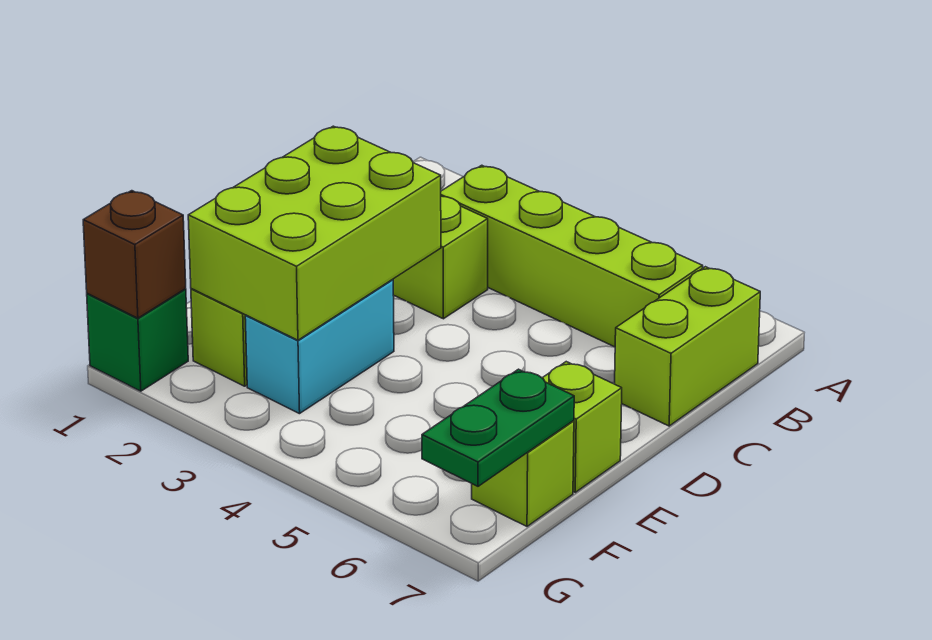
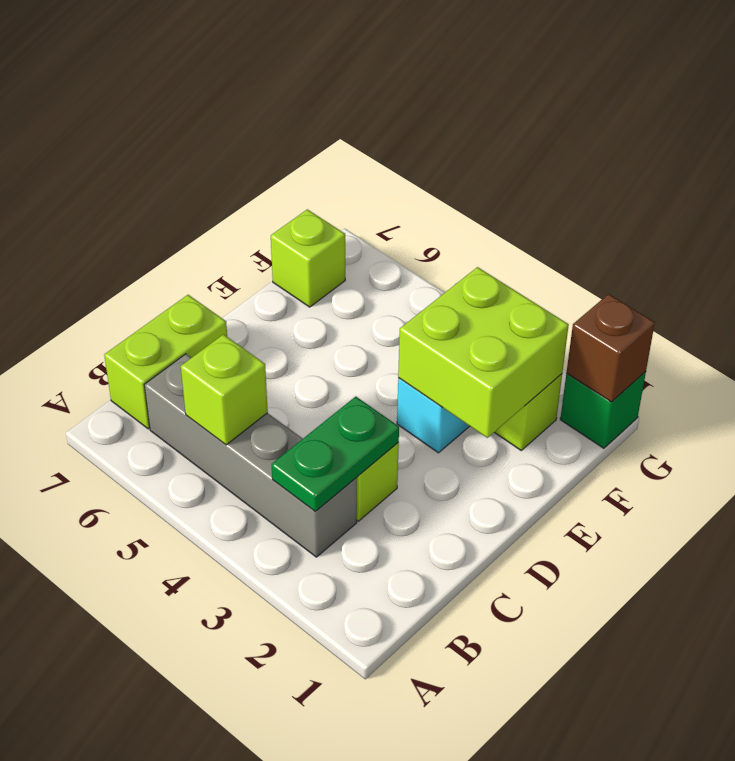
lime brick B3:B6 level 1 -> grey brick B3:B6 level 1
lime brick D2:F3 level 2 -> lime brick E2:F3 level 2
lime brick E7 level 1 -> lime brick B5 level 2
green plate F7:G7 level 2 -> green plate B3:C3 level 2

